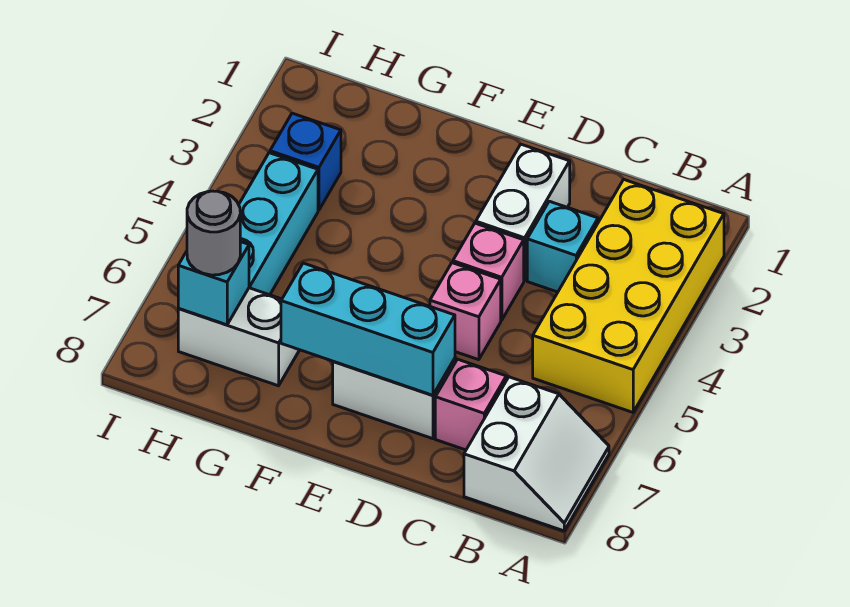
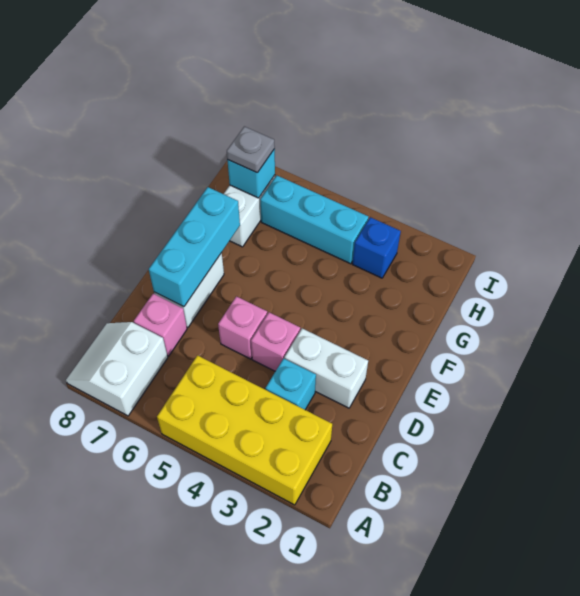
white slope A7:B8 level 1 top B -> white slope A7:B8 level 1 top 7
grey round brick H7 level 3 -> grey plate H7 level 3

